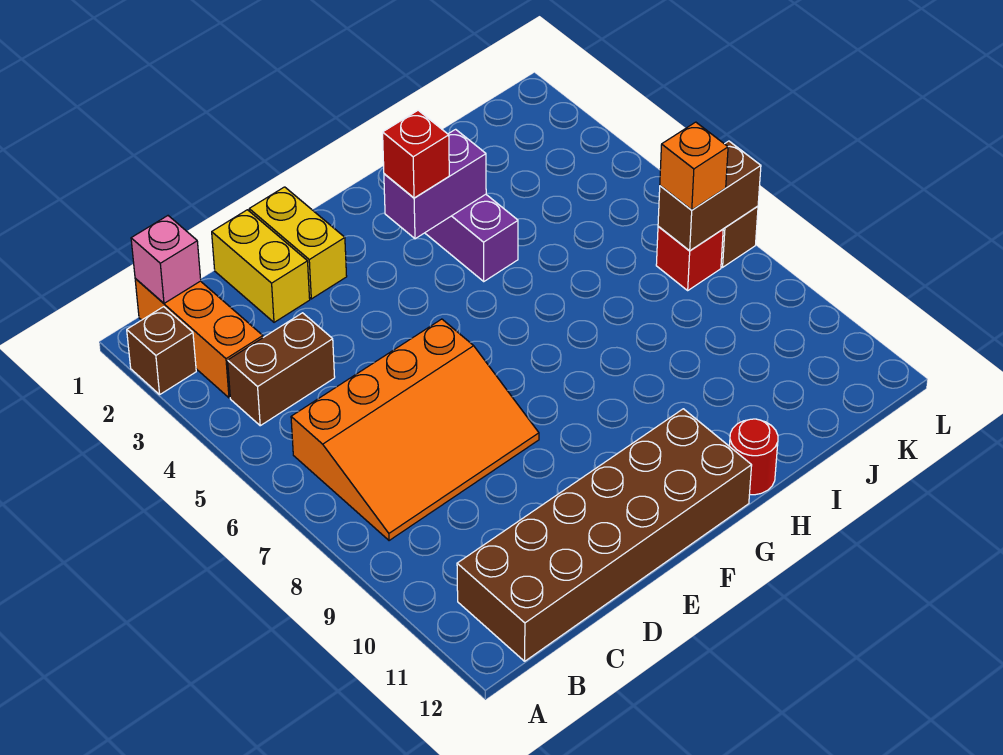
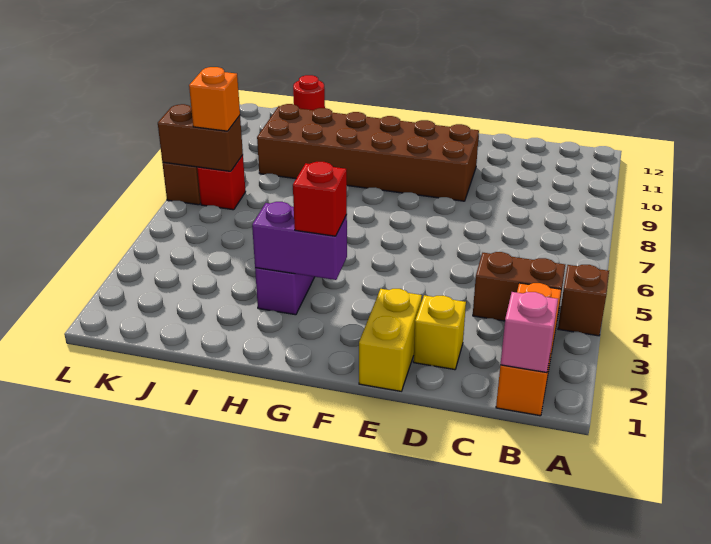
brown brick A2 level 1 -> brown brick A4 level 1
orange slope B6:E8 level 1 top 6 -> none
brown brick B11:G12 level 1 -> brown brick E9:J10 level 1
yellow brick D1:D2 level 1 -> yellow brick D2 level 1
red round brick H12 level 1 -> red round brick J12 level 1

